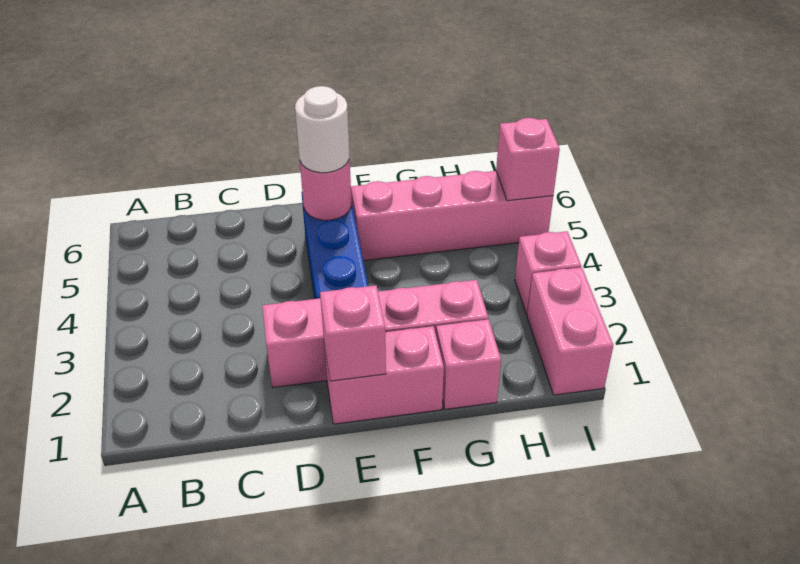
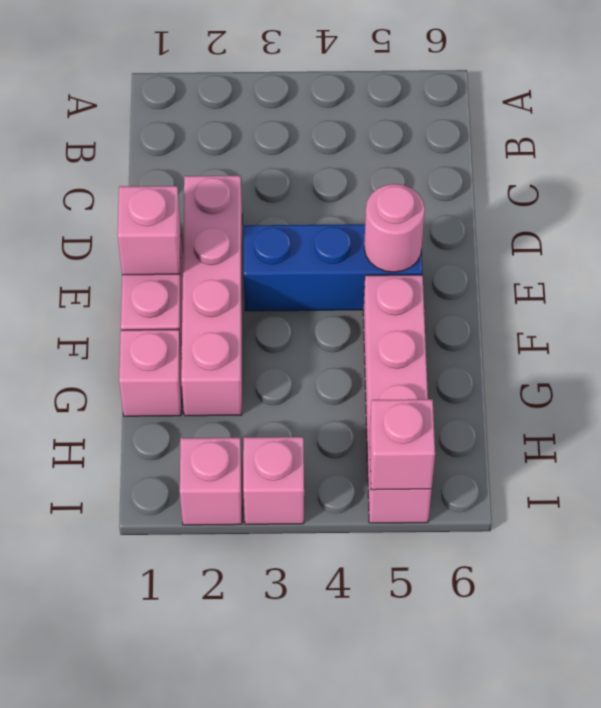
white round brick E5 level 3 -> none
pink brick I1:I2 level 1 -> pink brick I2 level 1

